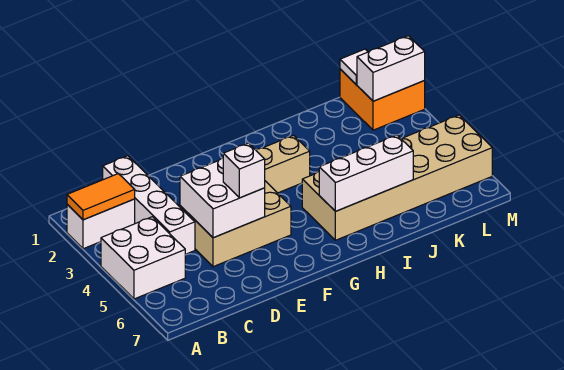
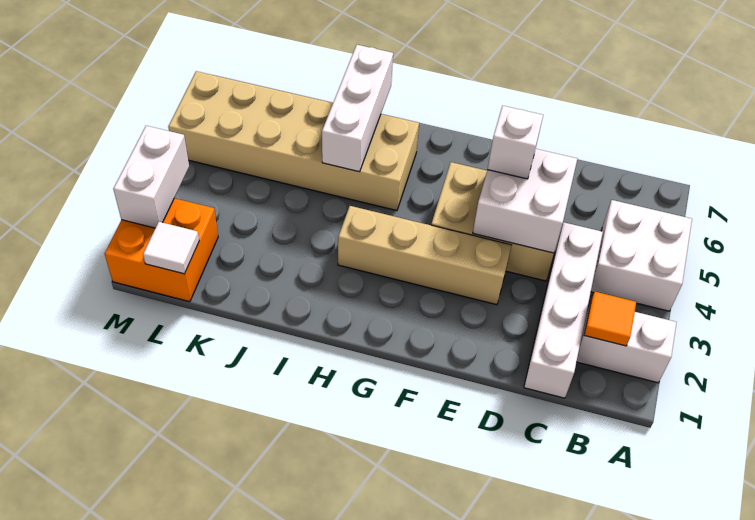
orange tile A2:B2 level 2 -> orange tile B2 level 2
white brick H6:J6 level 2 -> white brick I5:I7 level 2
white brick L2:M2 level 2 -> white brick M2:M3 level 2

